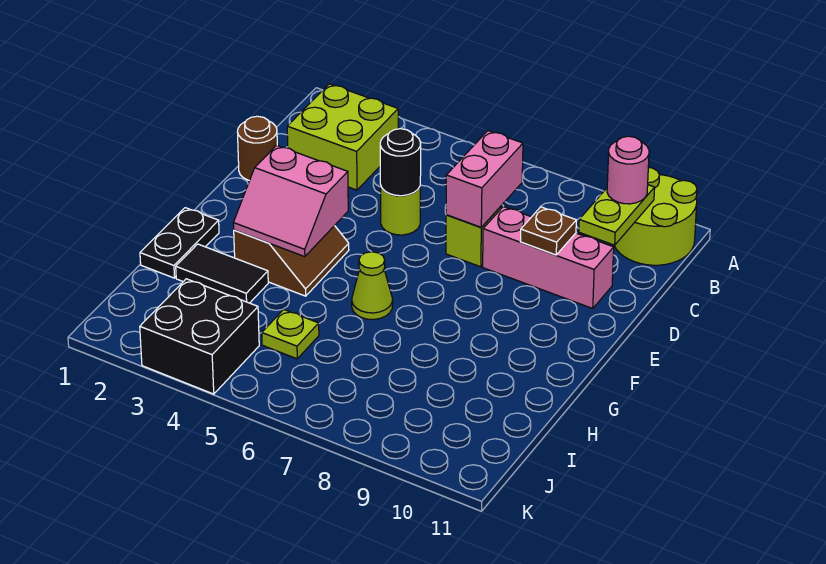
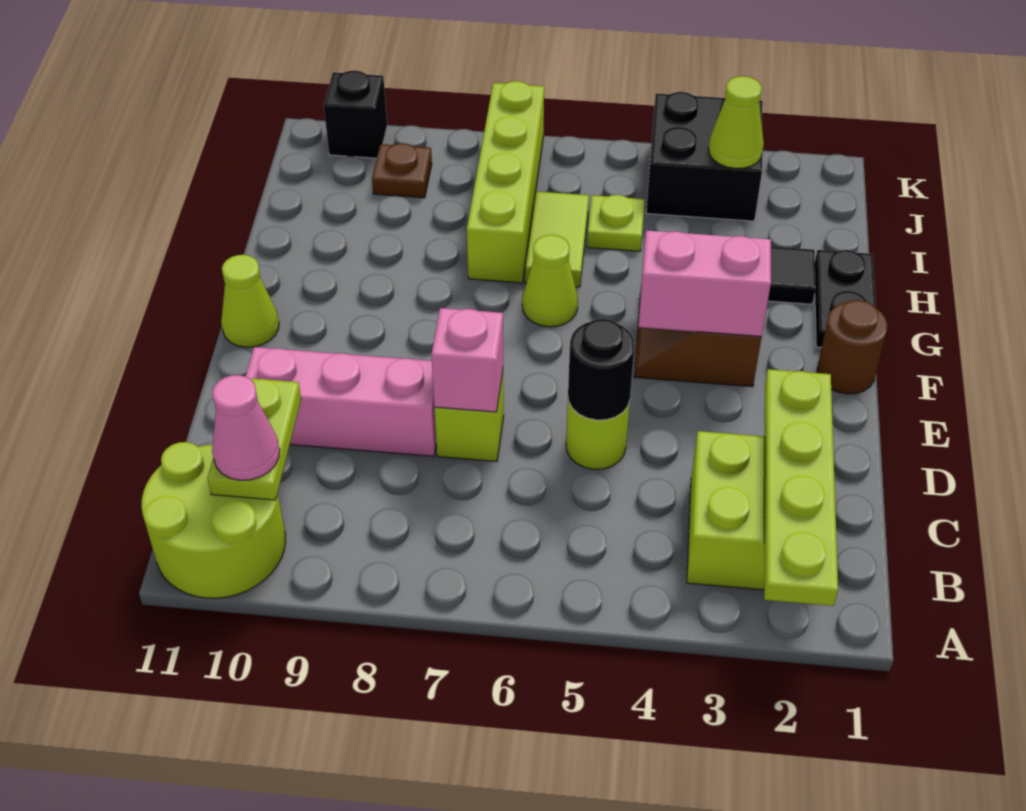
none -> lime plate A2:D2 level 2
pink round brick B10 level 3 -> pink cone B10 level 3
pink brick C7:D7 level 2 -> pink brick D7 level 2
brown round brick D1 level 1 -> brown round brick F1 level 1
brown plate D9 level 2 -> brown plate J9 level 1
none -> lime cone F11 level 1
none -> lime tile H6:I6 level 1
none -> lime brick H7:K7 level 1
none -> lime cone J3 level 2
none -> black brick K10 level 1

